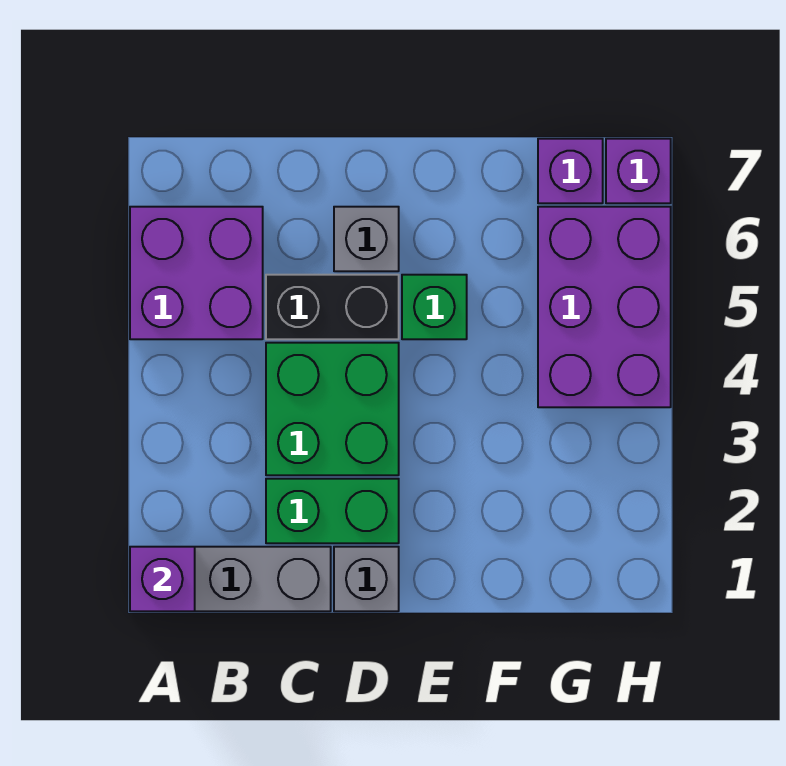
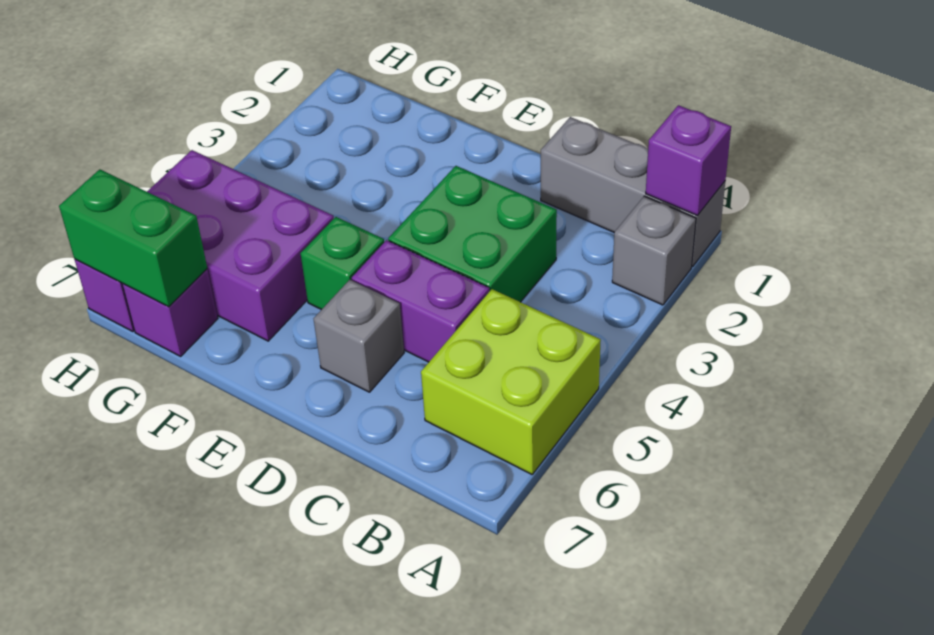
purple brick A5:B6 level 1 -> lime brick A5:B6 level 1
green brick C2:D2 level 1 -> green brick G7:H7 level 2
black brick C5:D5 level 1 -> purple brick C5:D5 level 1
grey brick D1 level 1 -> grey brick A2 level 1
purple brick G4:H6 level 1 -> purple brick F5:H6 level 1

